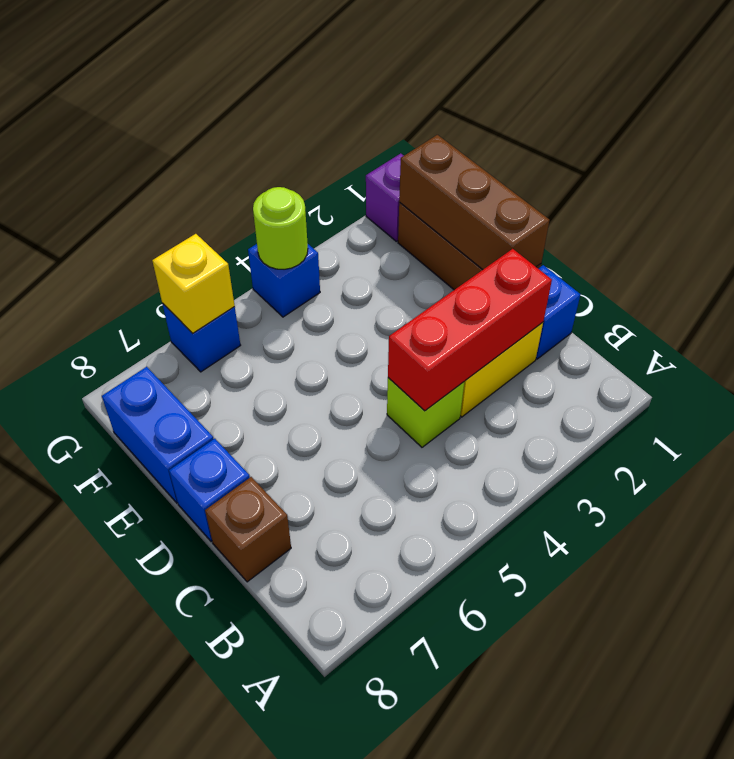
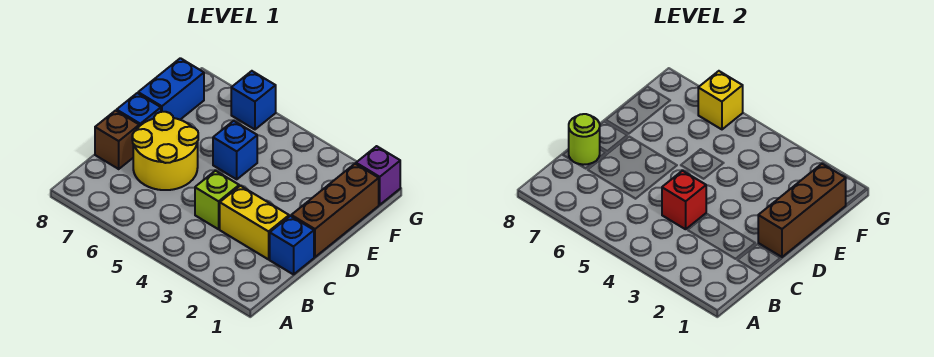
red brick C2:C4 level 2 -> red brick C4 level 2
none -> yellow round brick C6:D7 level 1
blue brick G4 level 1 -> blue brick E5 level 1
lime round brick G4 level 2 -> lime round brick C8 level 2

